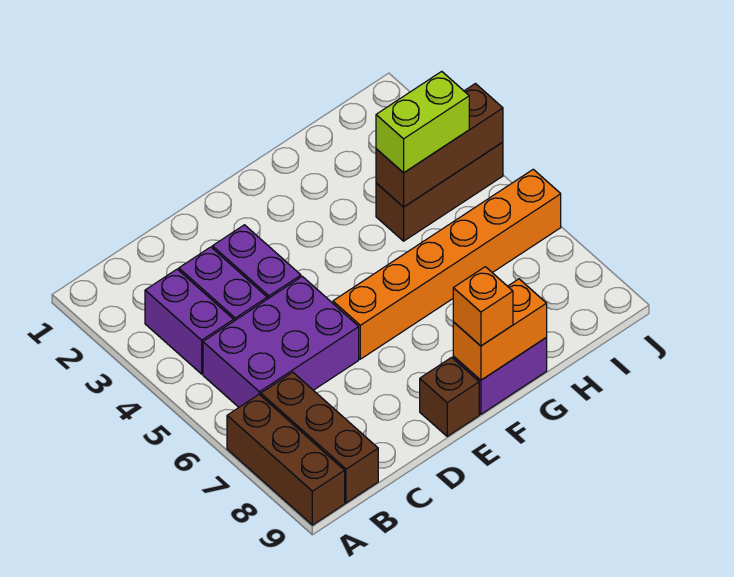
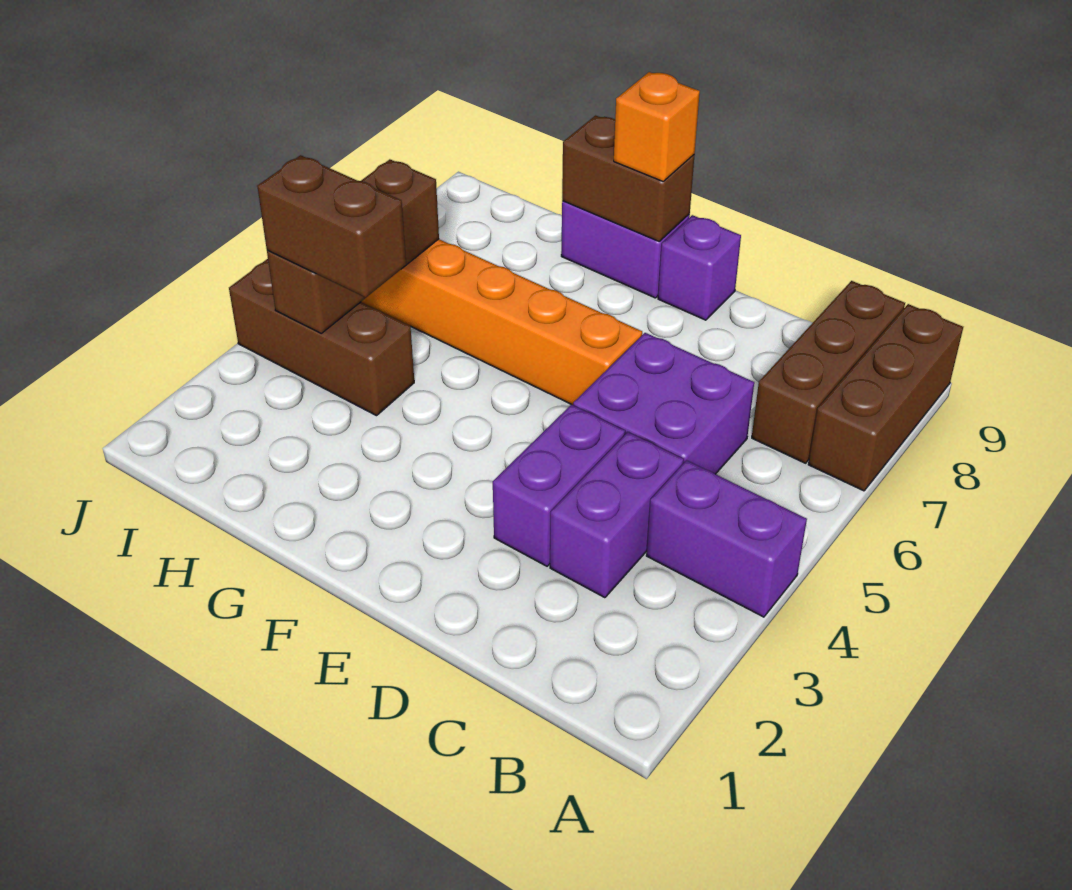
purple brick B3:B4 level 1 -> purple brick A4:B4 level 1
purple brick B5:D6 level 1 -> purple brick C5:D6 level 1
brown brick E9 level 1 -> purple brick E9 level 1
orange brick F9:G9 level 2 -> brown brick F9:G9 level 2
brown brick H4:J4 level 2 -> brown brick I4:I6 level 2
lime brick H4:I4 level 3 -> brown brick H4:I4 level 3

